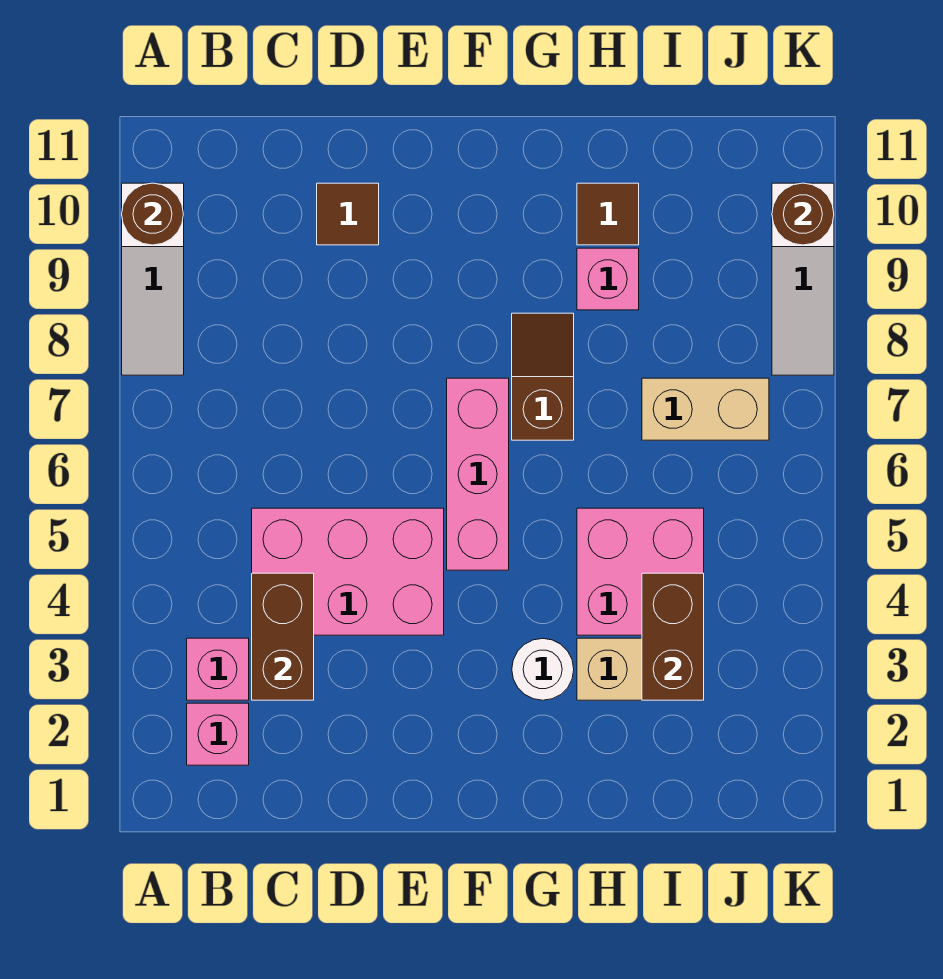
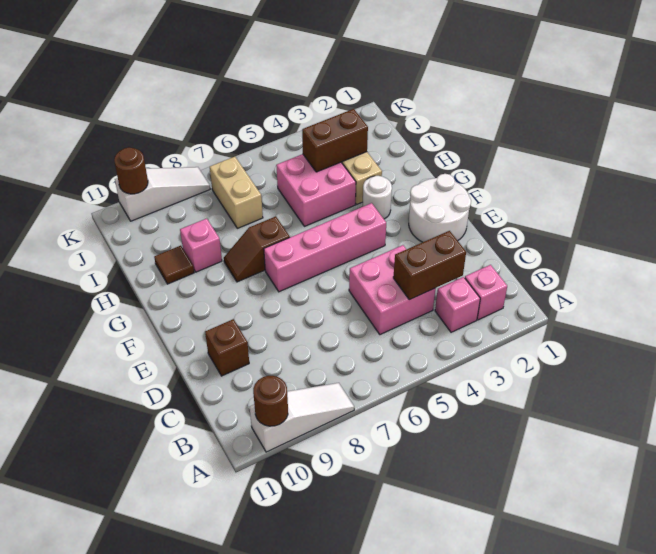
pink brick C4:E5 level 1 -> pink brick C4:D5 level 1
brown tile D10 level 1 -> brown brick D10 level 1
none -> white round brick E1:F2 level 1
pink brick F5:F7 level 1 -> pink brick F4:F7 level 1

